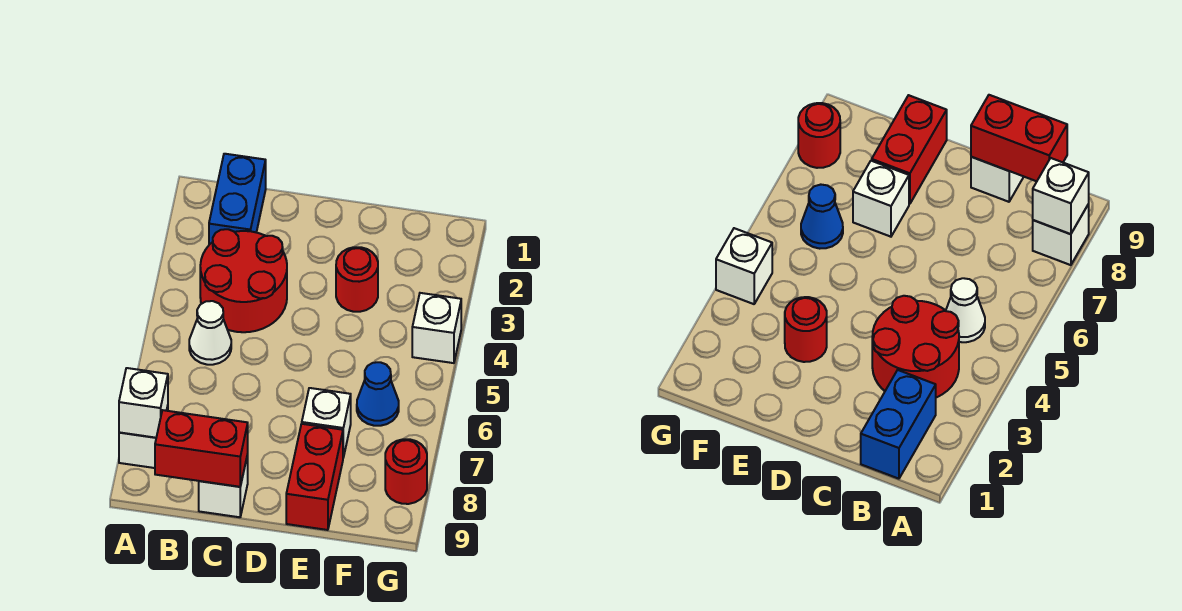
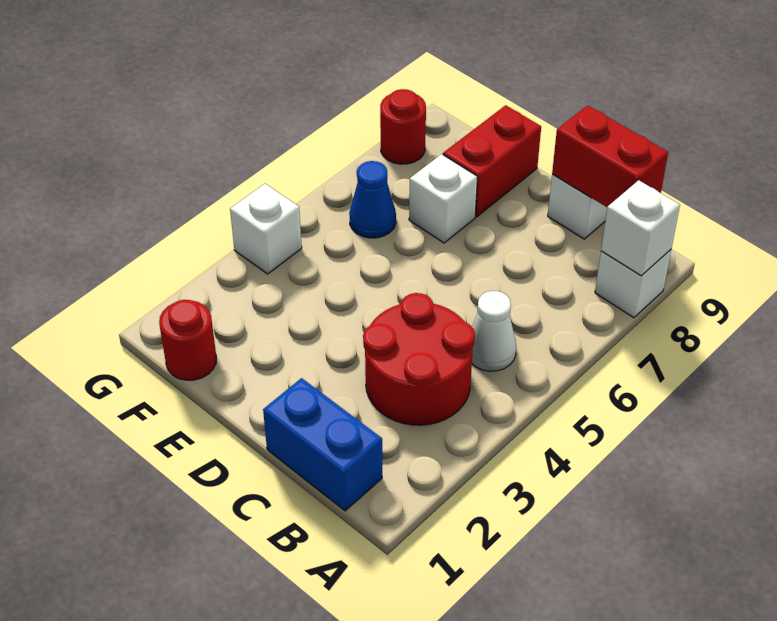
blue brick B1:B2 level 1 -> blue brick B1:C1 level 1
red round brick E3 level 1 -> red round brick F1 level 1

